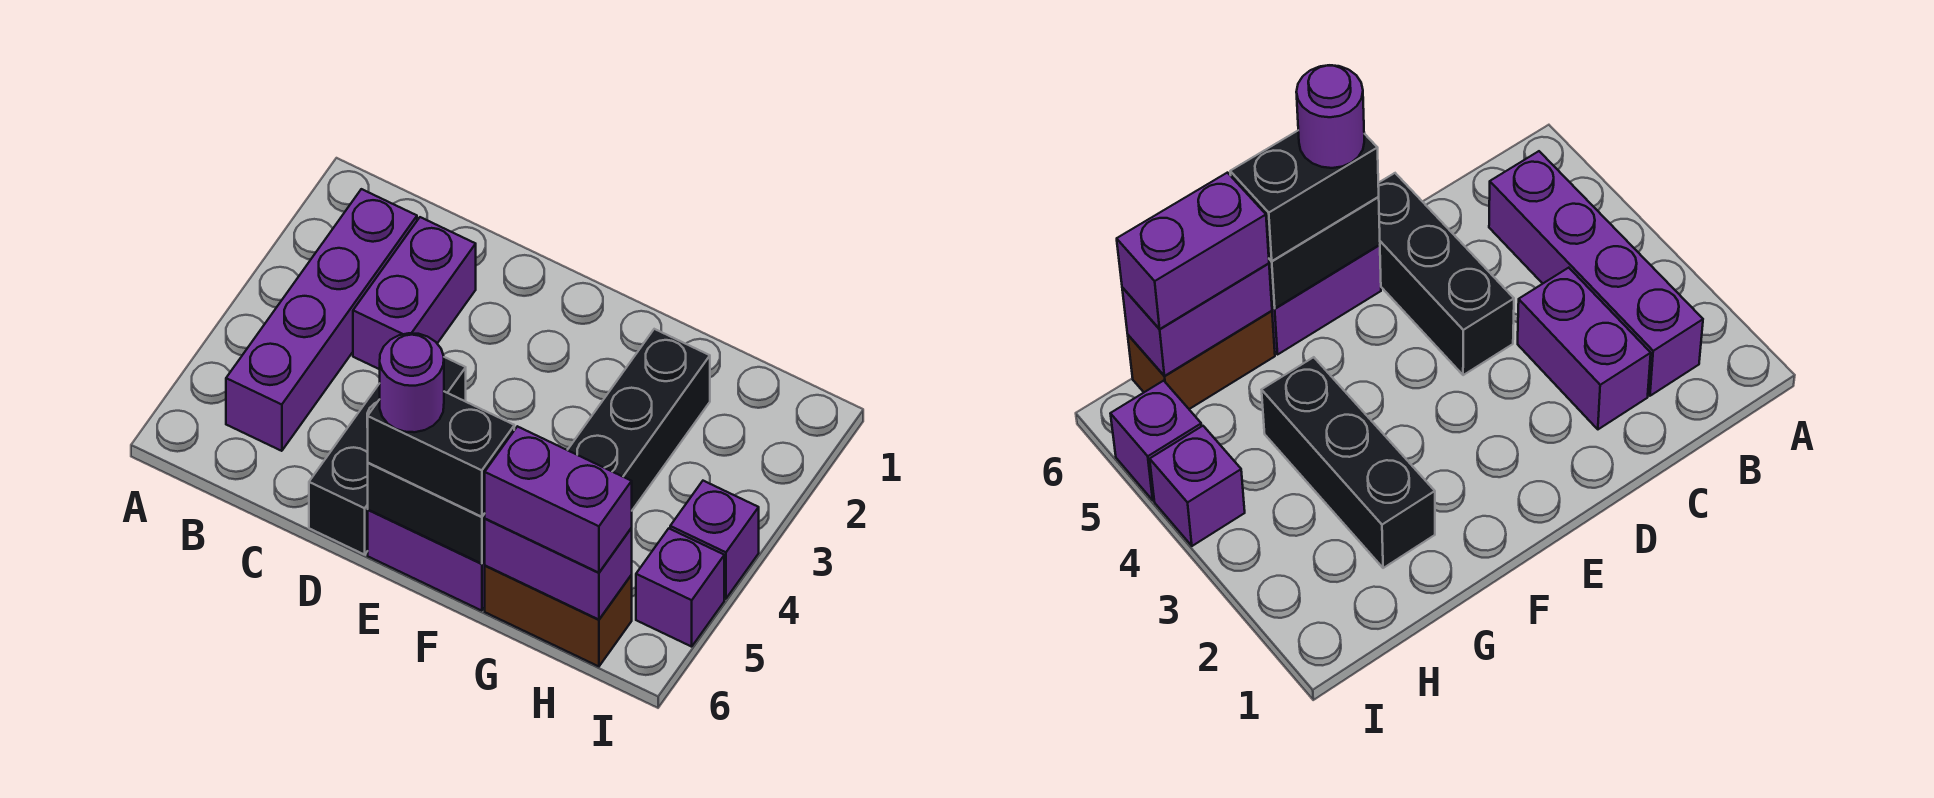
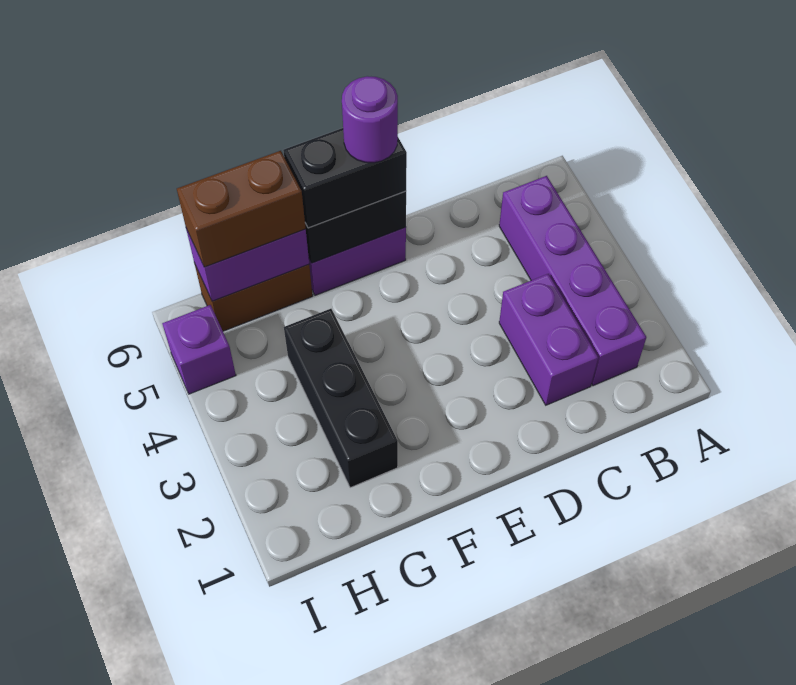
black brick D4:D6 level 1 -> none
purple brick G6:H6 level 3 -> brown brick G6:H6 level 3
purple brick I4 level 1 -> none

